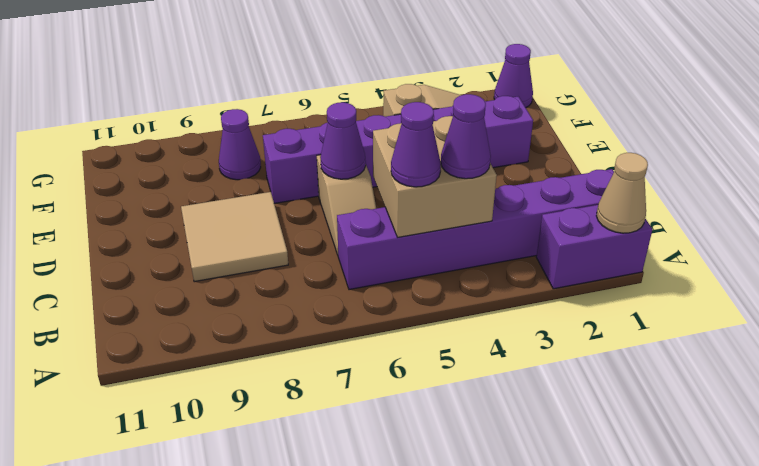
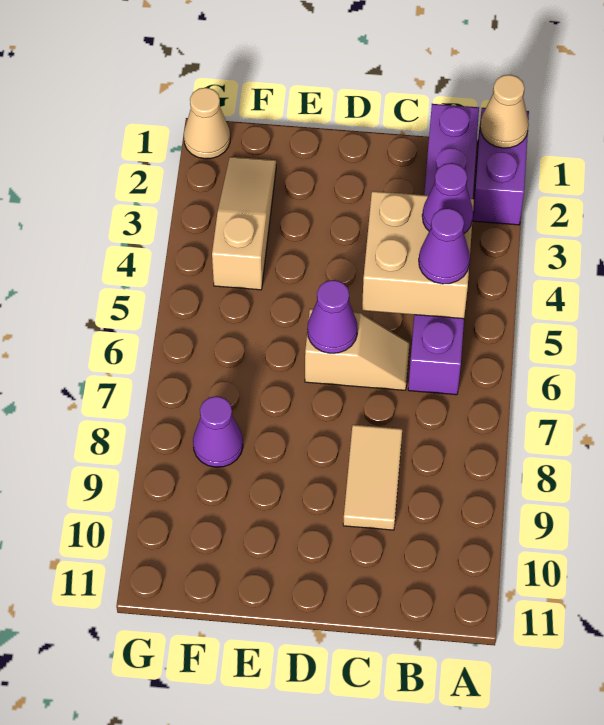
tan tile C8:D9 level 1 -> tan tile C8:C9 level 1
purple brick E2:E7 level 1 -> none
purple cone G1 level 1 -> tan cone G1 level 1

